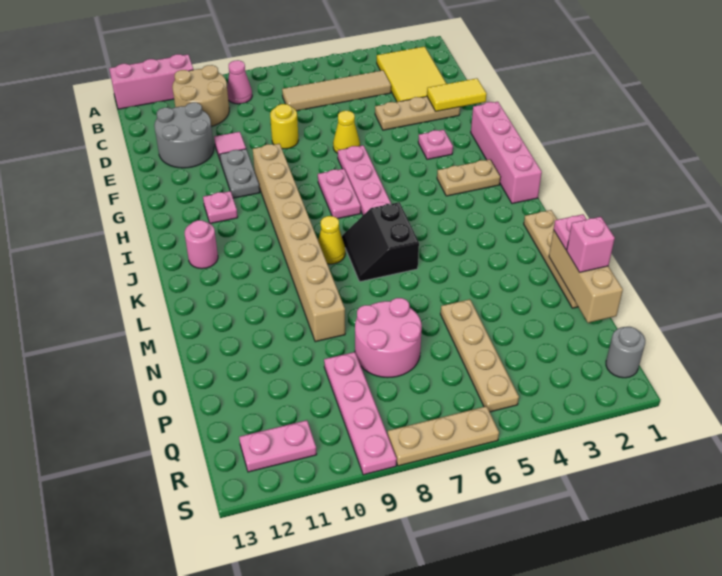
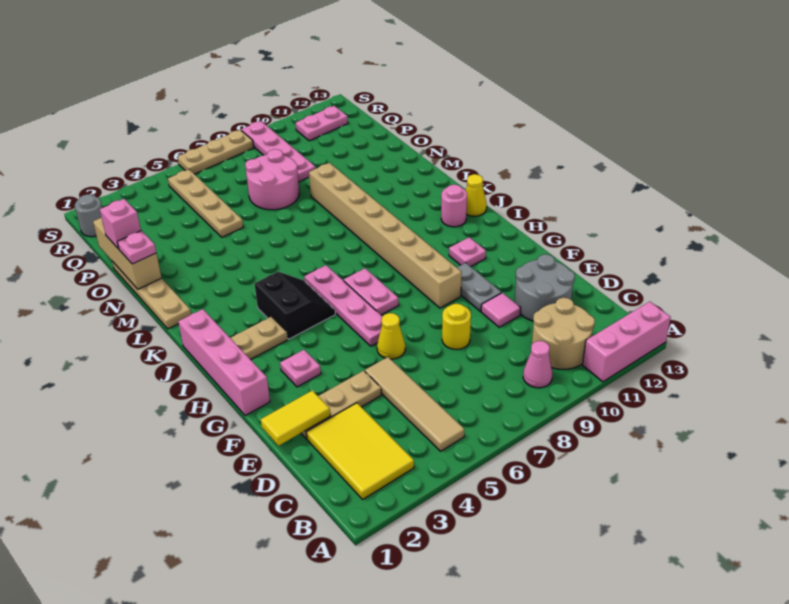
tan tile C4:C7 level 1 -> tan tile B5:E5 level 1
black slope K6:L7 level 1 top 6 -> black slope I4:J5 level 1 top 4
yellow cone K8 level 1 -> yellow cone J13 level 1

